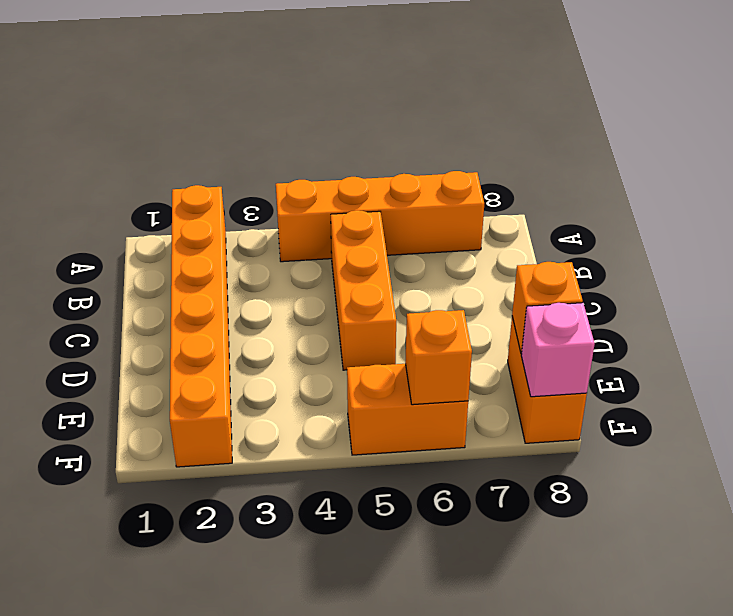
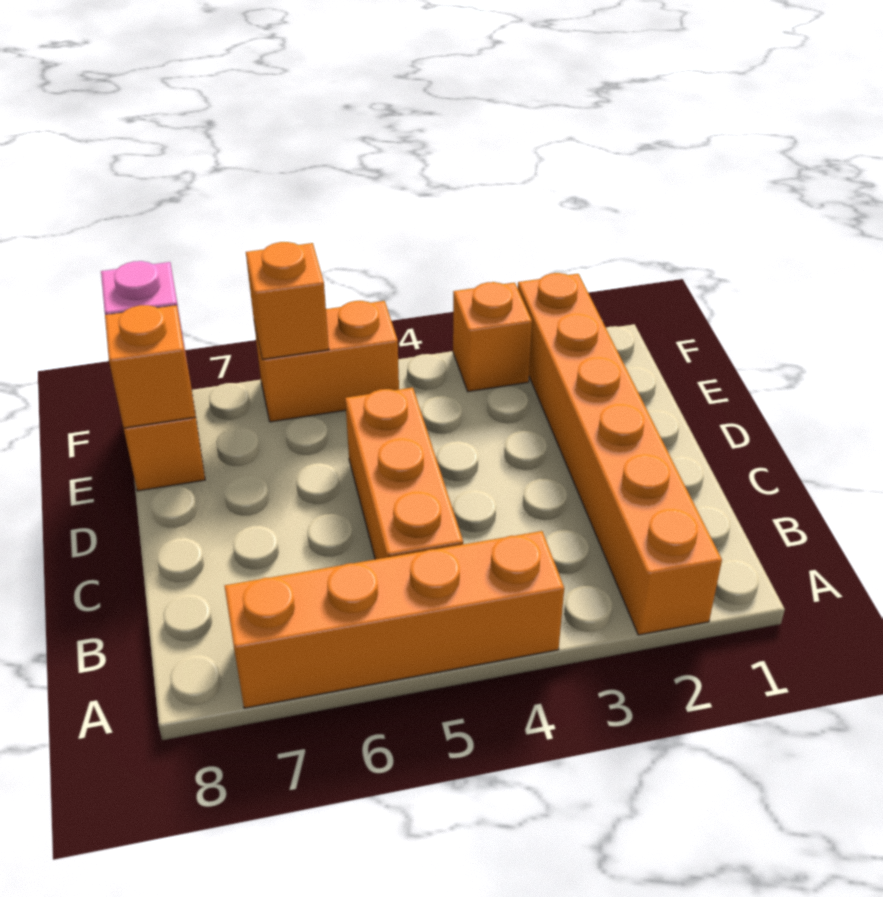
none -> orange brick F3 level 1

